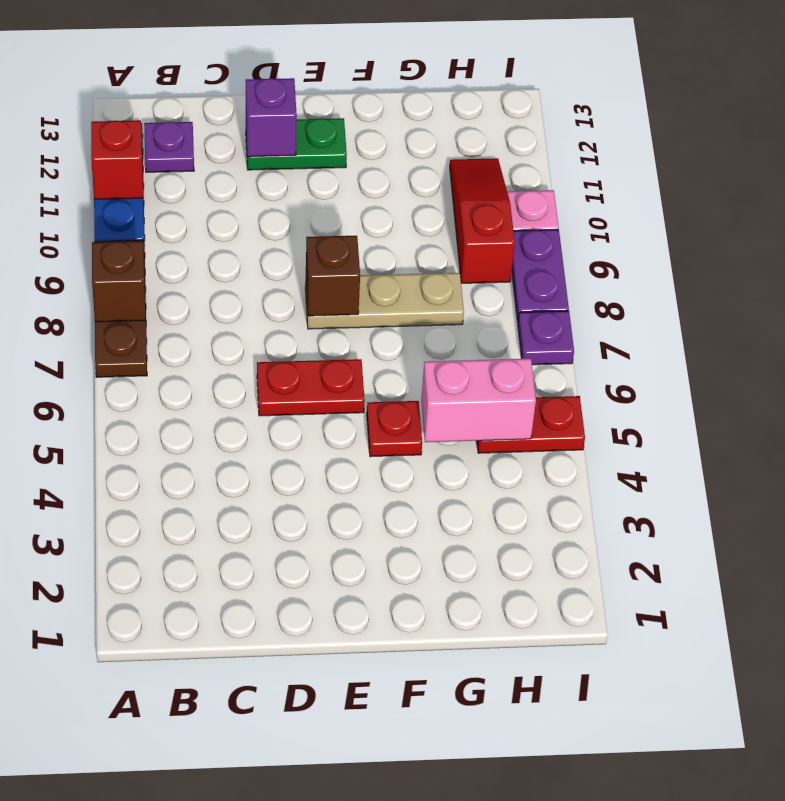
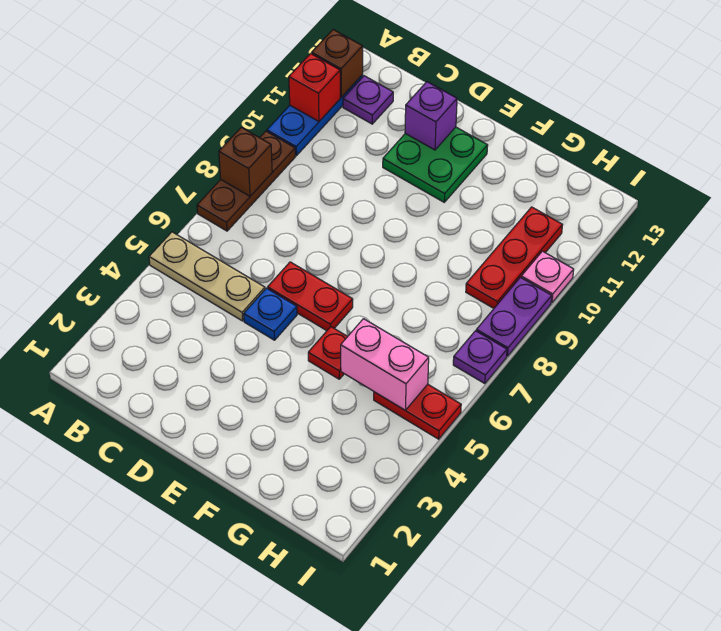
none -> blue plate D5 level 1
green plate D12:E12 level 1 -> green plate D11:E12 level 1
tan plate E8:G8 level 1 -> tan plate A5:C5 level 1
brown brick E8 level 2 -> brown brick A12 level 2
red slope H9:H11 level 1 top 9 -> red plate H9:H11 level 1

